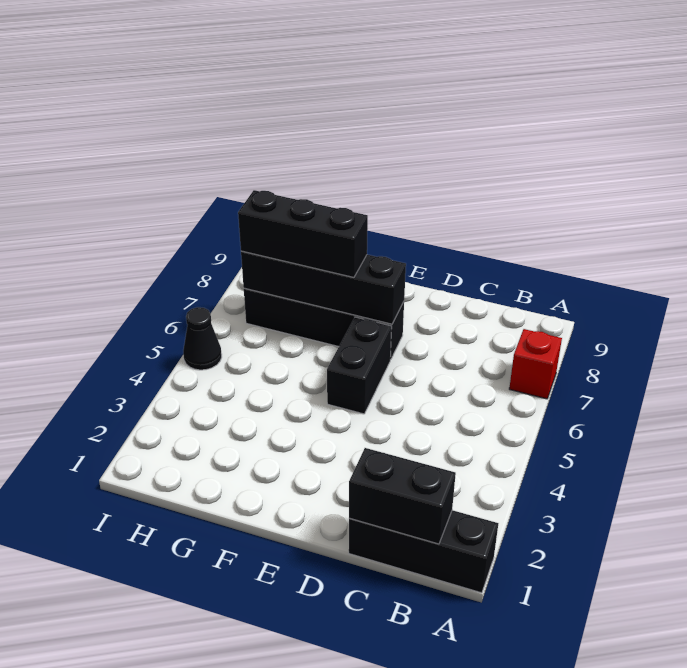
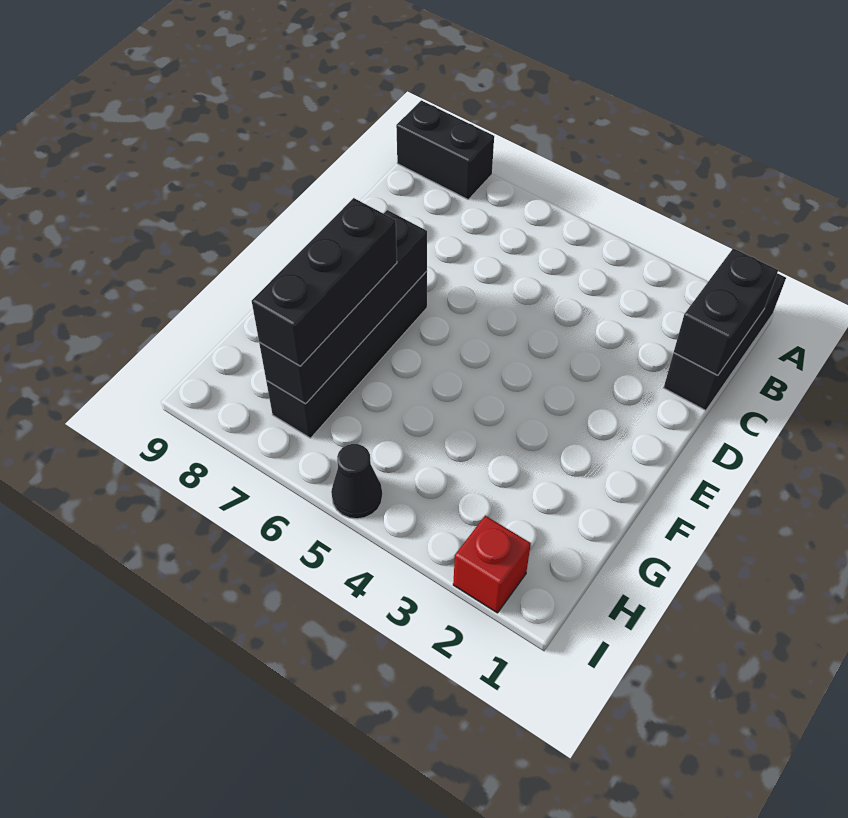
red brick A7 level 1 -> red brick I2 level 1
black brick E5:E6 level 1 -> black brick A8:A9 level 1

